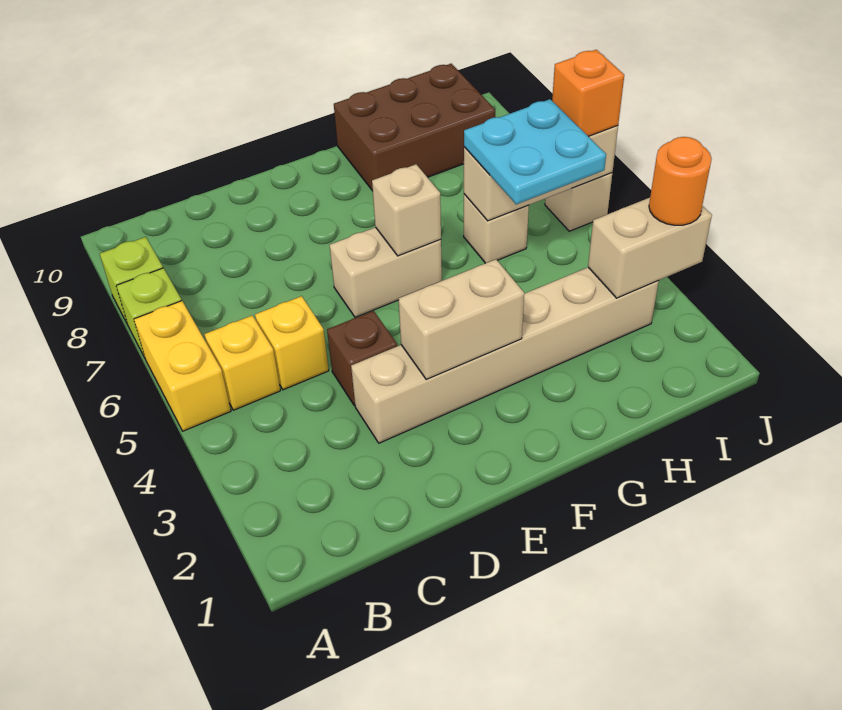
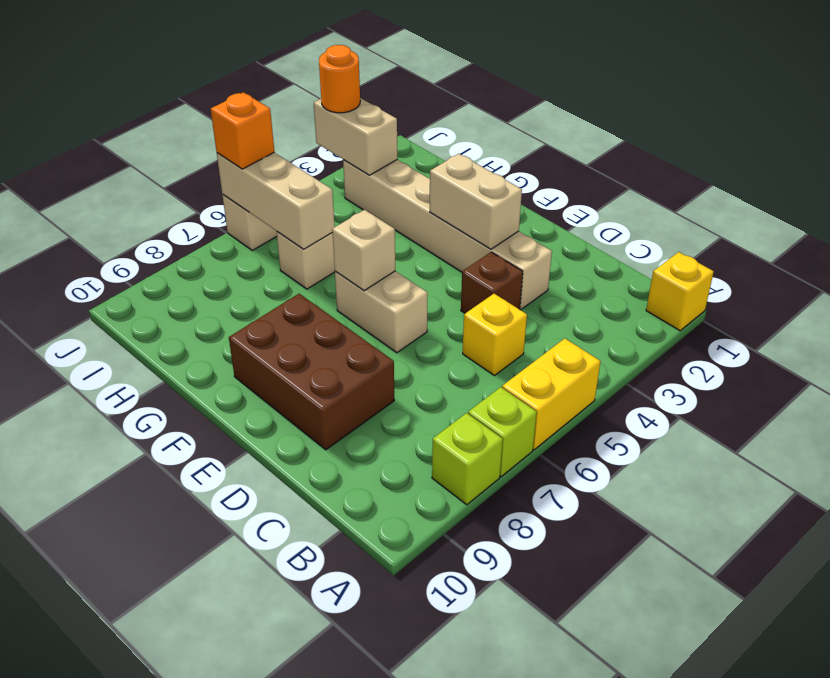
yellow brick B5 level 1 -> yellow brick A1 level 1
brown brick G9:I10 level 1 -> brown brick D8:F9 level 1
cyan plate H5:I6 level 3 -> none

